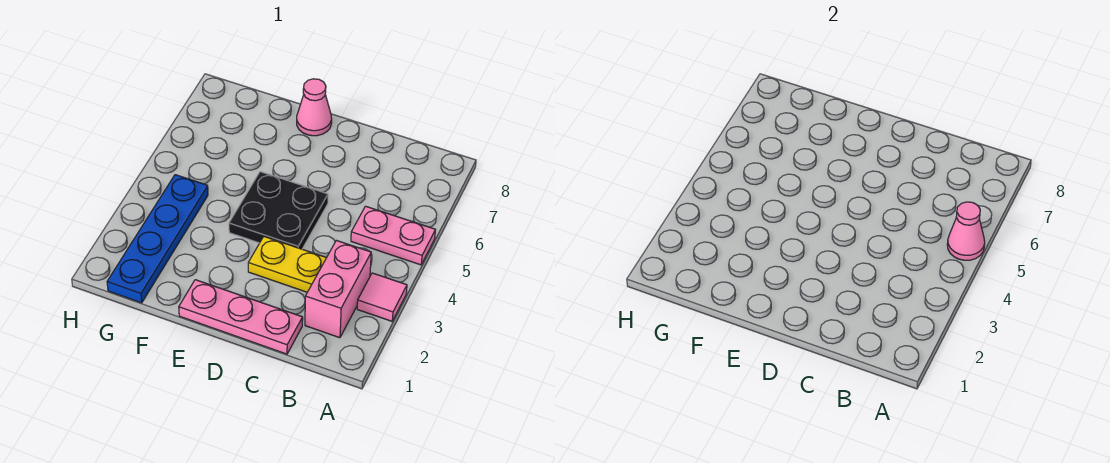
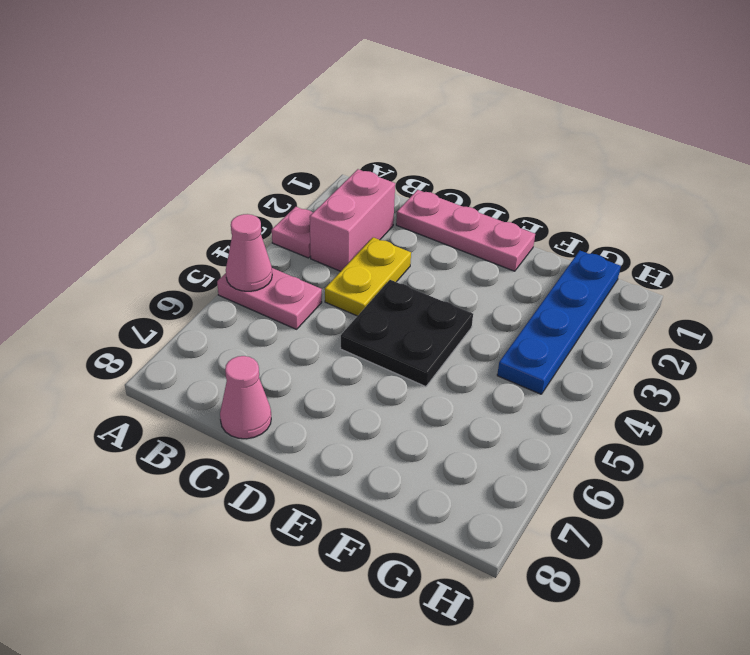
pink tile A3 level 1 -> pink plate A3 level 1
yellow plate C3:D3 level 1 -> yellow plate C3:C4 level 1
pink cone E8 level 1 -> pink cone C8 level 1

